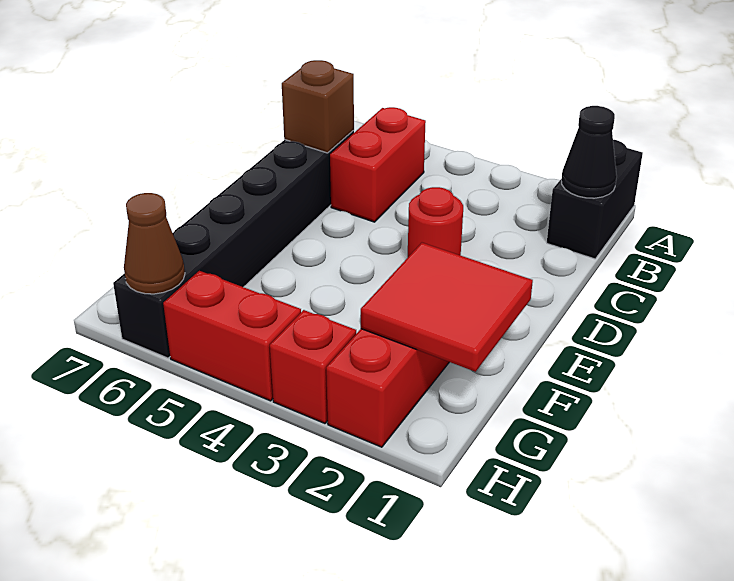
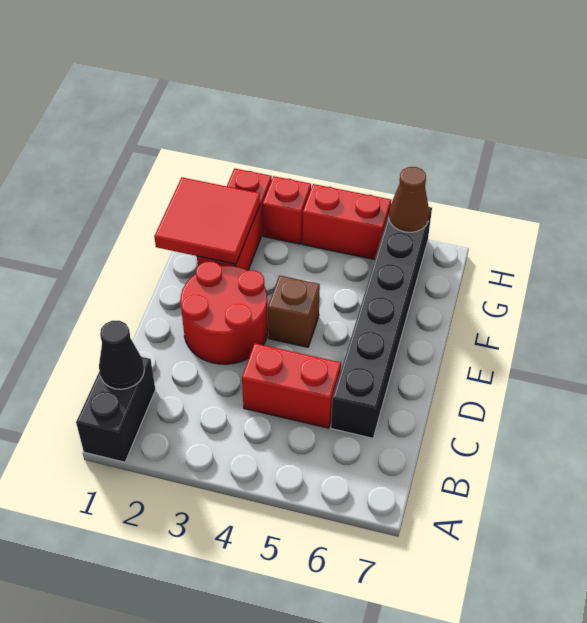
red brick B5:C5 level 1 -> red brick C4:C5 level 1
brown brick C6 level 2 -> brown brick E4 level 1
red round brick D3 level 1 -> red round brick D2:E3 level 1

